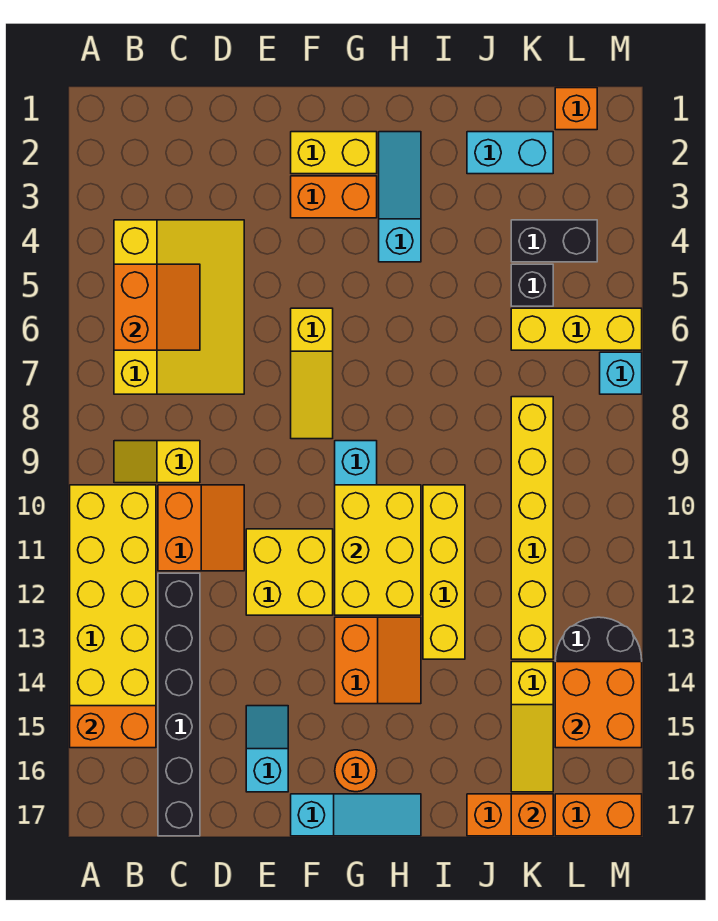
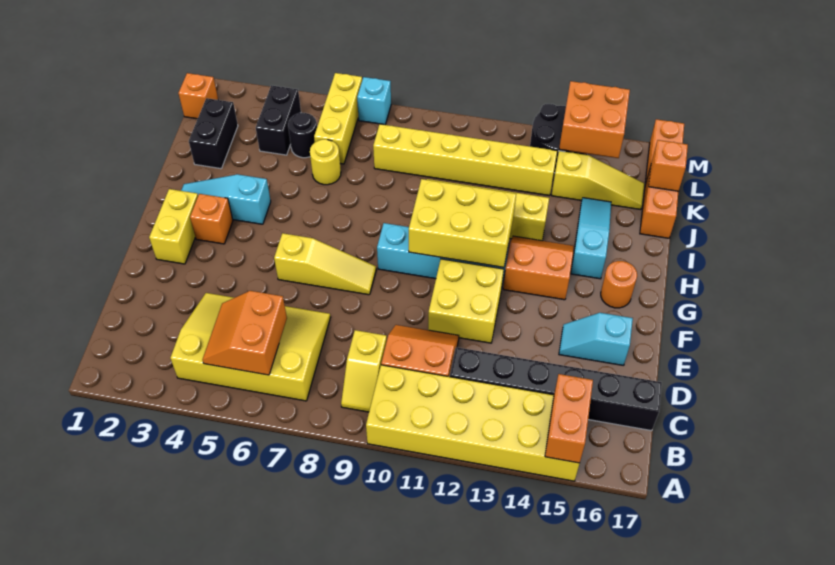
orange slope B5:C6 level 2 top B -> orange slope B5:C6 level 2 top 6
orange brick F3:G3 level 1 -> orange brick G3 level 1
cyan slope F17:H17 level 1 top F -> cyan slope H15:J15 level 1 top H
cyan brick J2:K2 level 1 -> black brick J2:K2 level 1
none -> yellow round brick J6 level 1
black brick K5 level 1 -> black round brick K5 level 1

